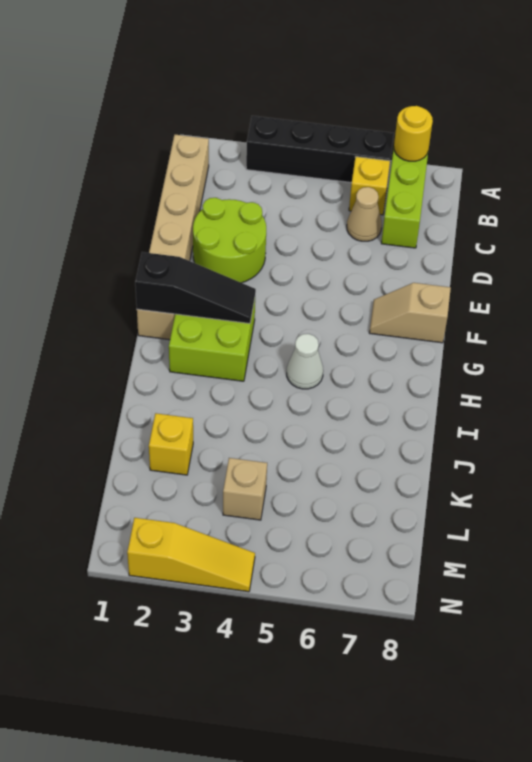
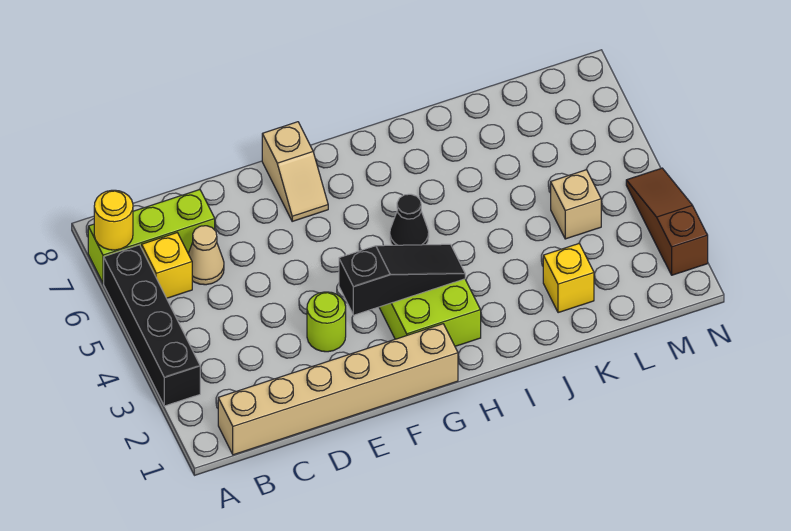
lime round brick D2:E3 level 1 -> lime round brick E3 level 1
black slope G1:G3 level 2 top 1 -> black slope F3:H3 level 2 top F
white cone H5 level 1 -> black cone H5 level 1
yellow slope N2:N4 level 1 top 2 -> brown slope N2:N4 level 1 top 2

